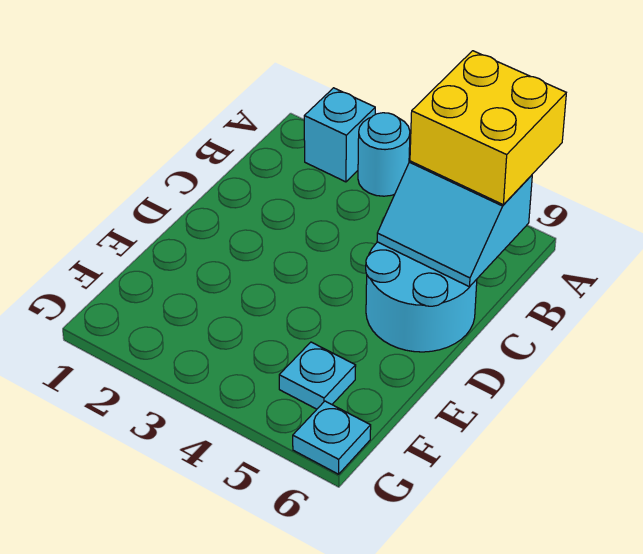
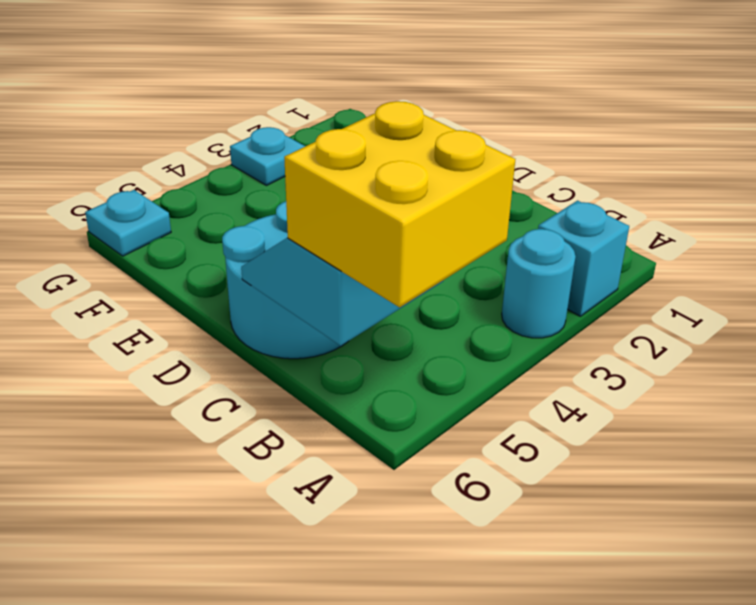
cyan plate F5 level 1 -> cyan plate G3 level 1

